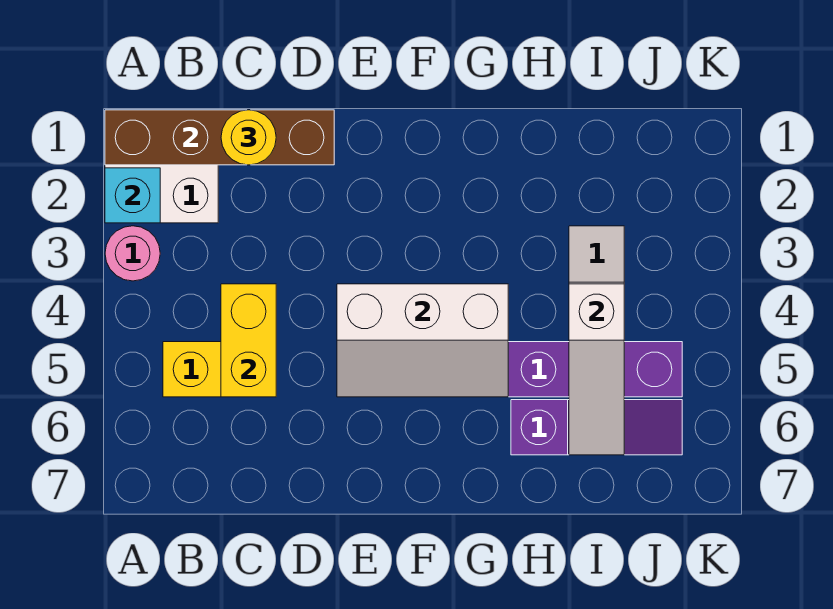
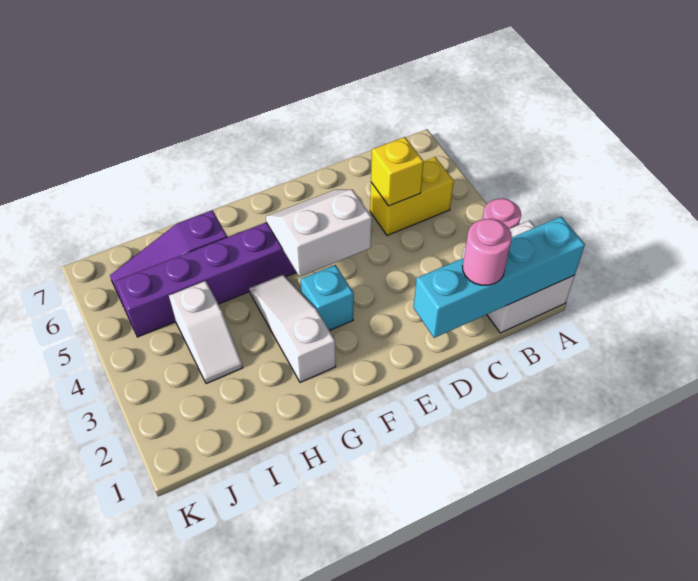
brown brick A1:D1 level 2 -> cyan brick A1:D1 level 2
cyan brick A2 level 2 -> cyan brick F3 level 1
yellow round brick C1 level 3 -> pink round brick C1 level 3
yellow brick C4:C5 level 2 -> yellow brick C5 level 2
white slope E4:G5 level 2 top 4 -> white slope E4:F5 level 2 top 4
white slope I4:I6 level 2 top 4 -> white slope G2:G4 level 1 top 2

